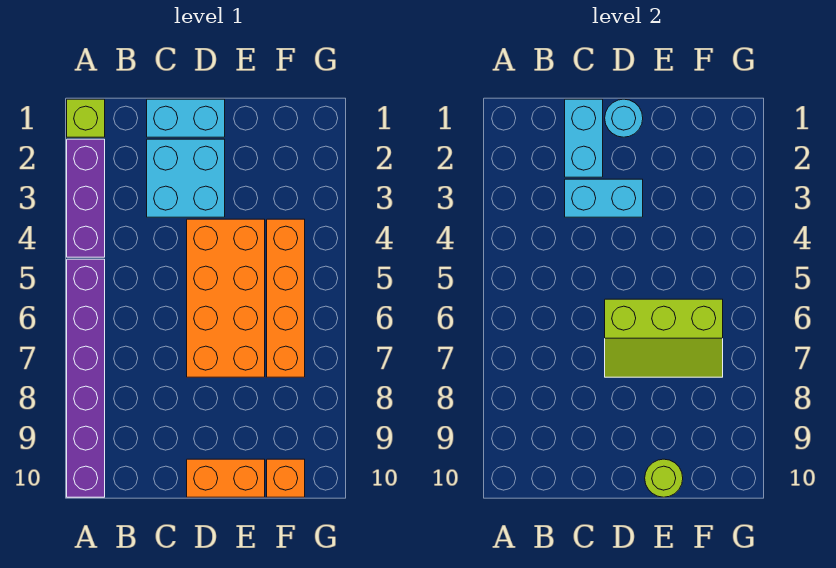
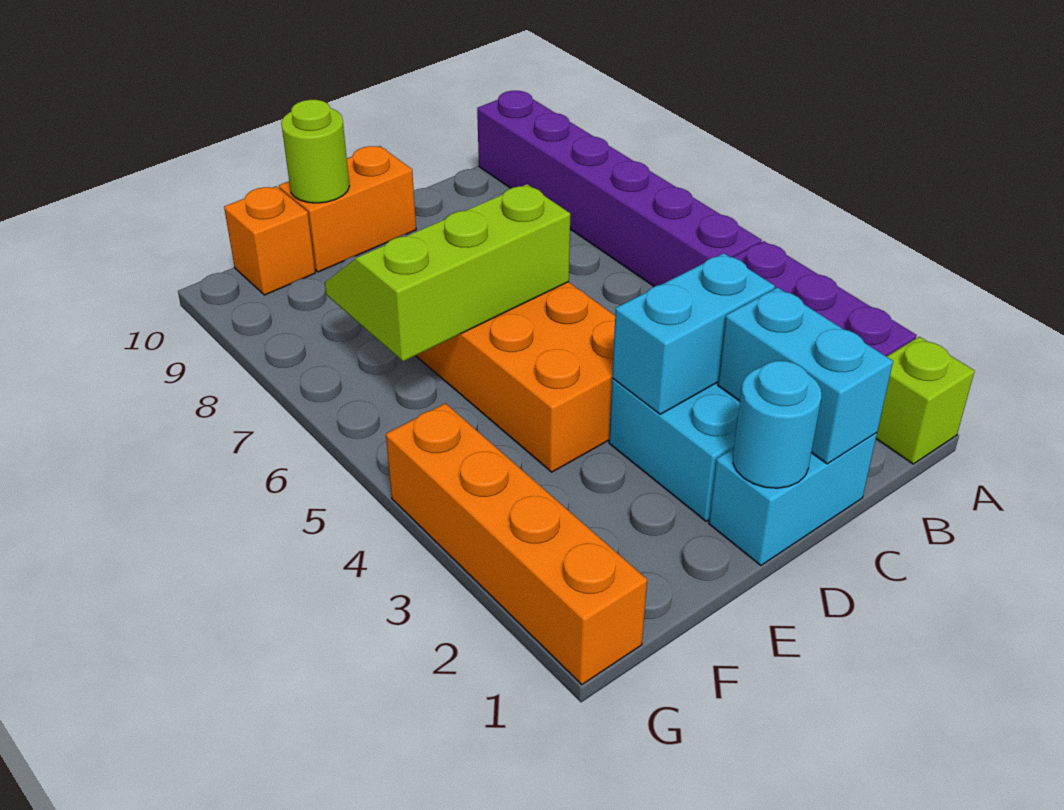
orange brick F4:F7 level 1 -> orange brick G1:G4 level 1

